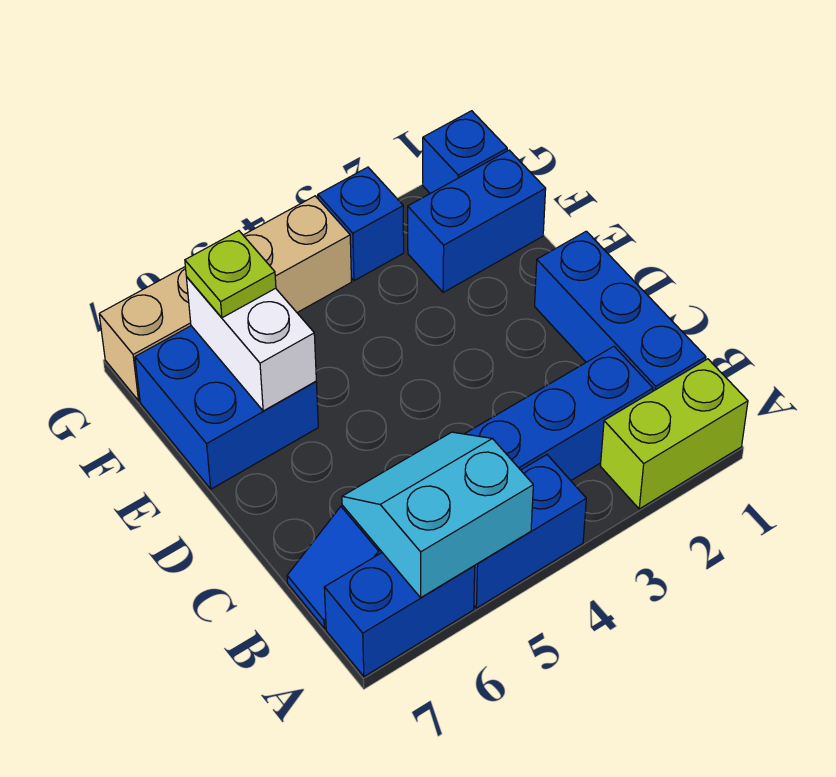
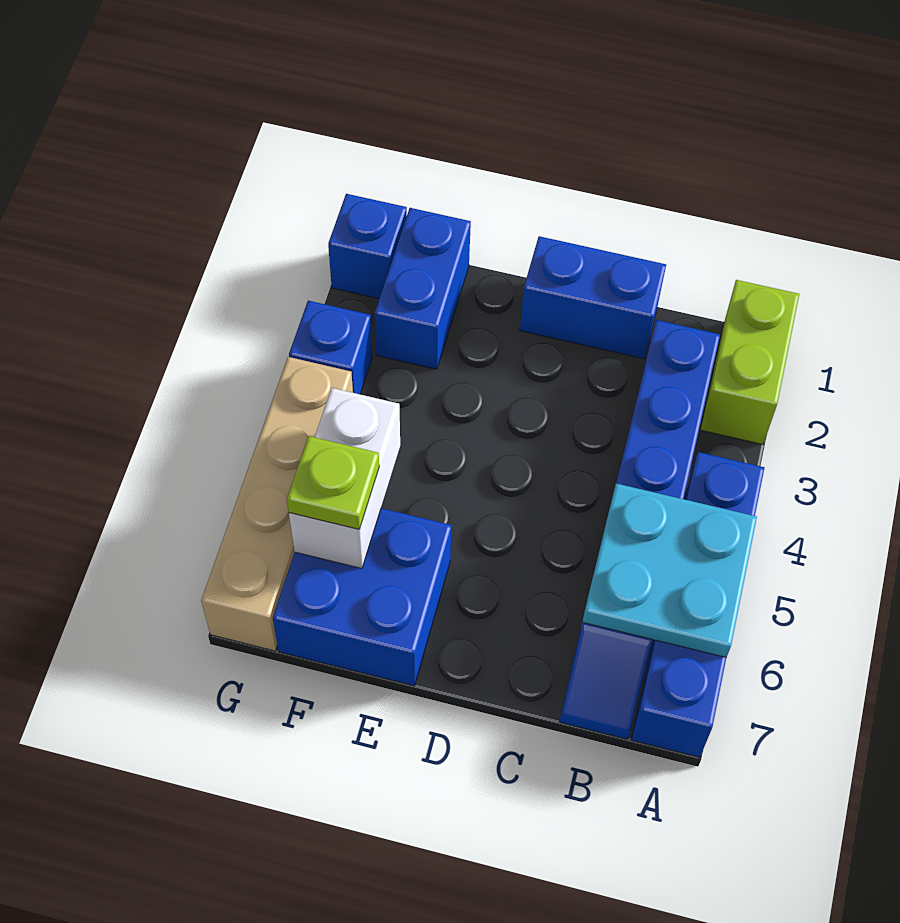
cyan slope A5:B6 level 2 top A -> cyan plate A5:B6 level 2
blue brick B1:D1 level 1 -> blue brick C1:D1 level 1
white brick E6:F6 level 2 -> white brick F5:F6 level 2

